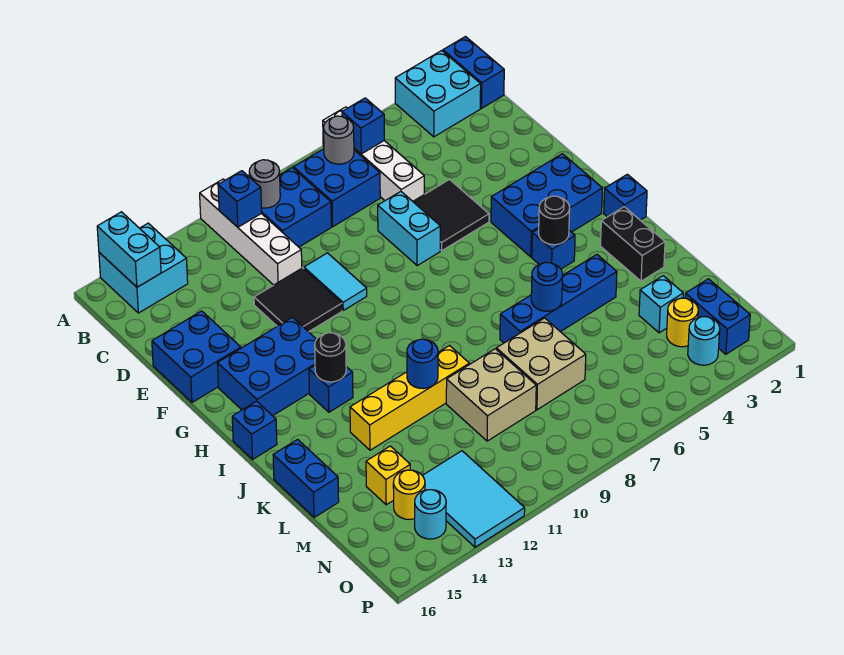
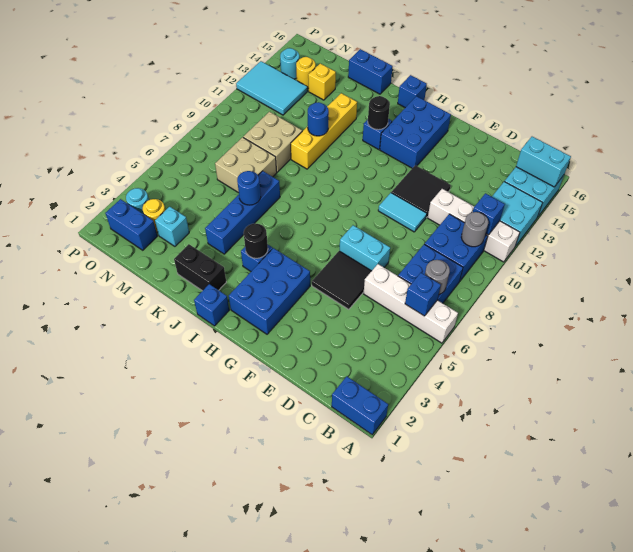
cyan brick A2:B3 level 1 -> cyan brick A12:B13 level 1
blue brick E15:F16 level 1 -> none

